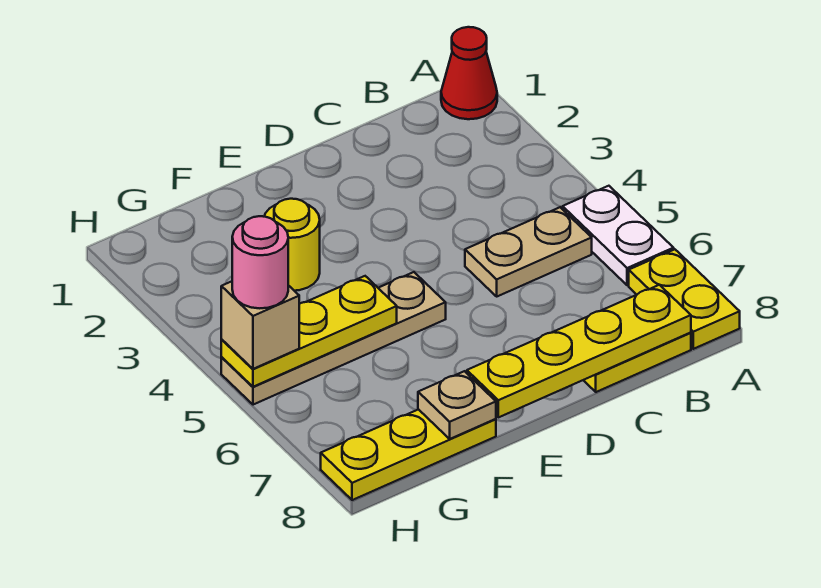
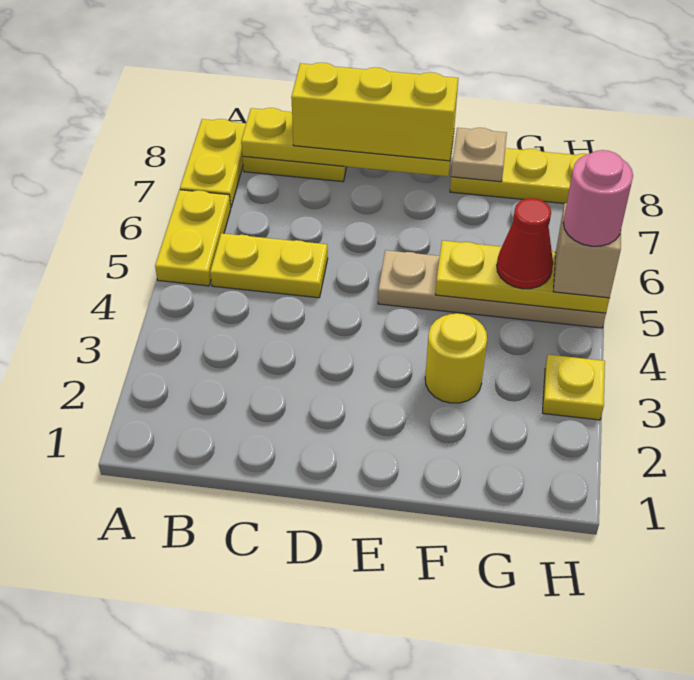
red cone A1 level 1 -> red cone G5 level 3
white plate A5:A6 level 1 -> yellow plate A5:A6 level 1
tan plate B5:C5 level 1 -> yellow plate B5:C5 level 1
none -> yellow brick C8:E8 level 3
none -> yellow plate H3 level 1

